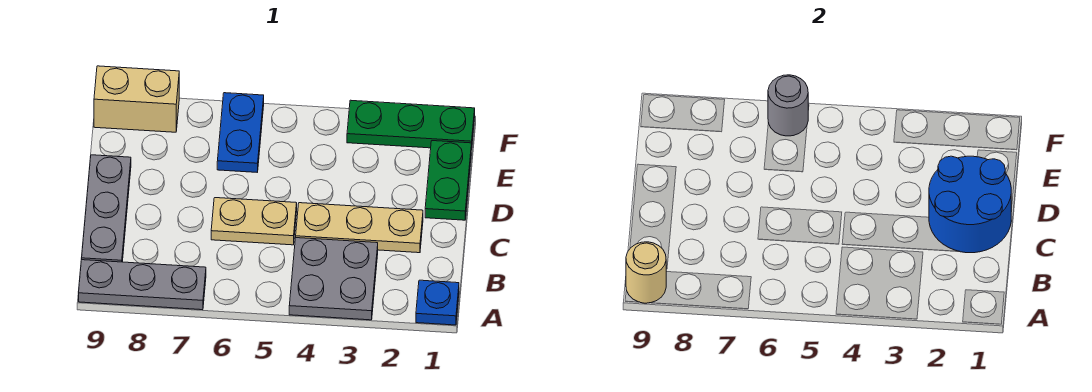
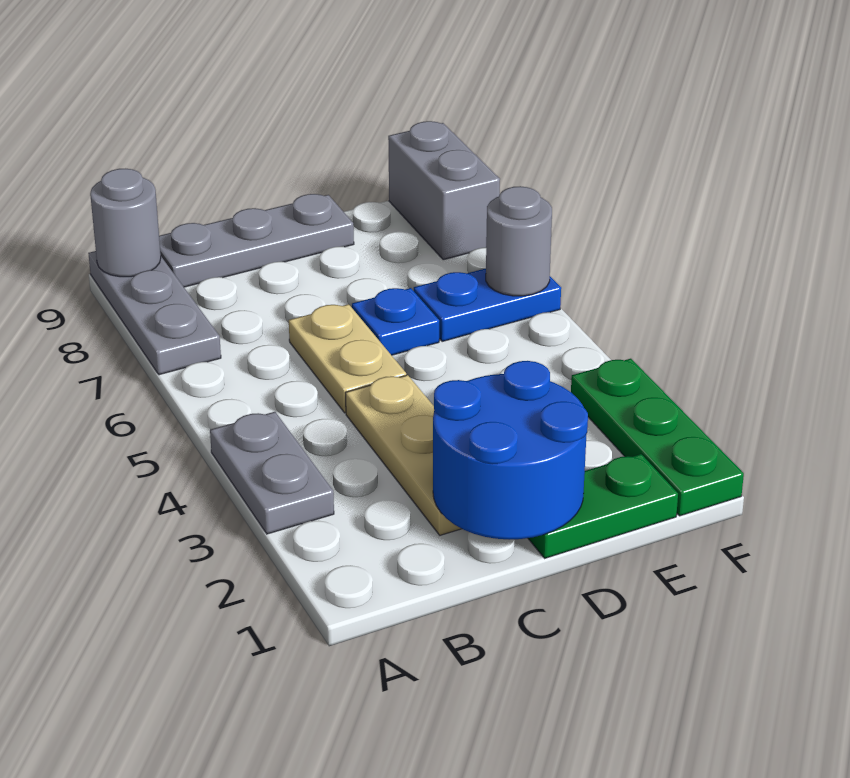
blue plate A1 level 1 -> blue plate D6 level 1
grey plate A3:B4 level 1 -> grey plate A3:A4 level 1
tan round brick A9 level 2 -> grey round brick A9 level 2
tan brick F8:F9 level 1 -> grey brick F8:F9 level 1

